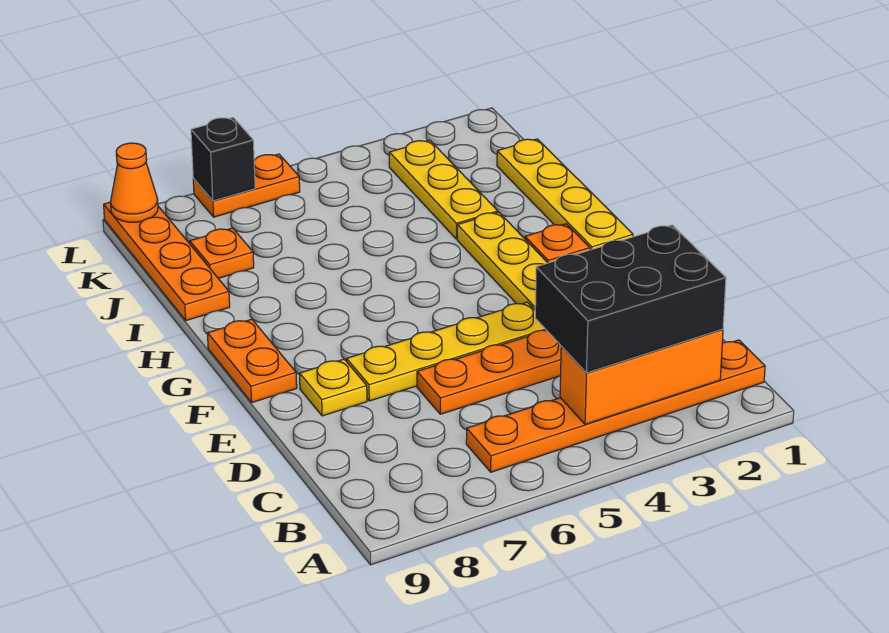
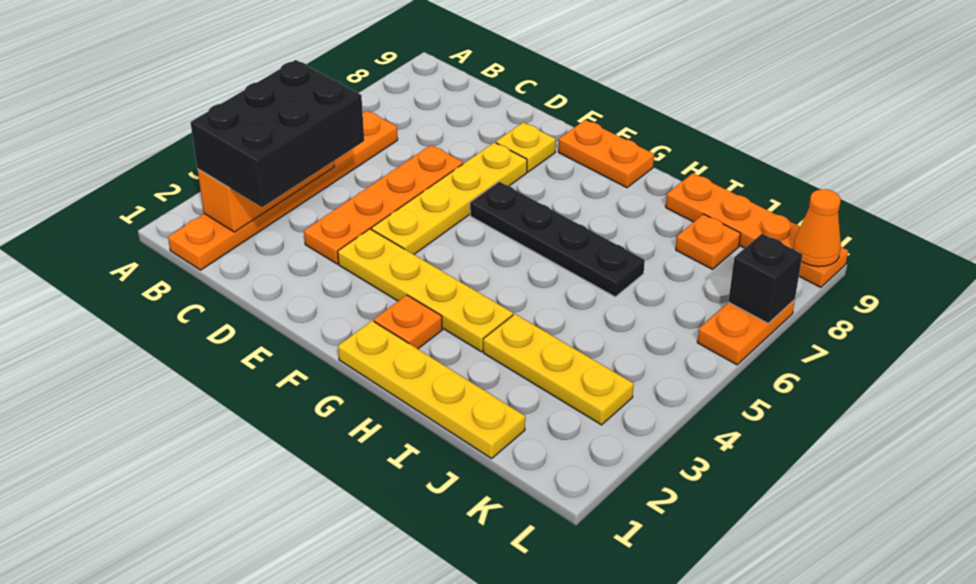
none -> black plate F6:I6 level 1

